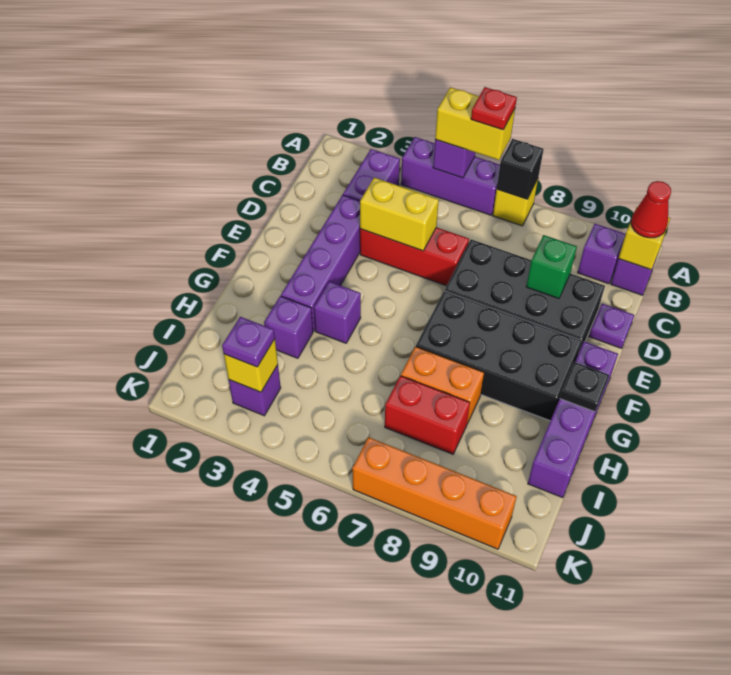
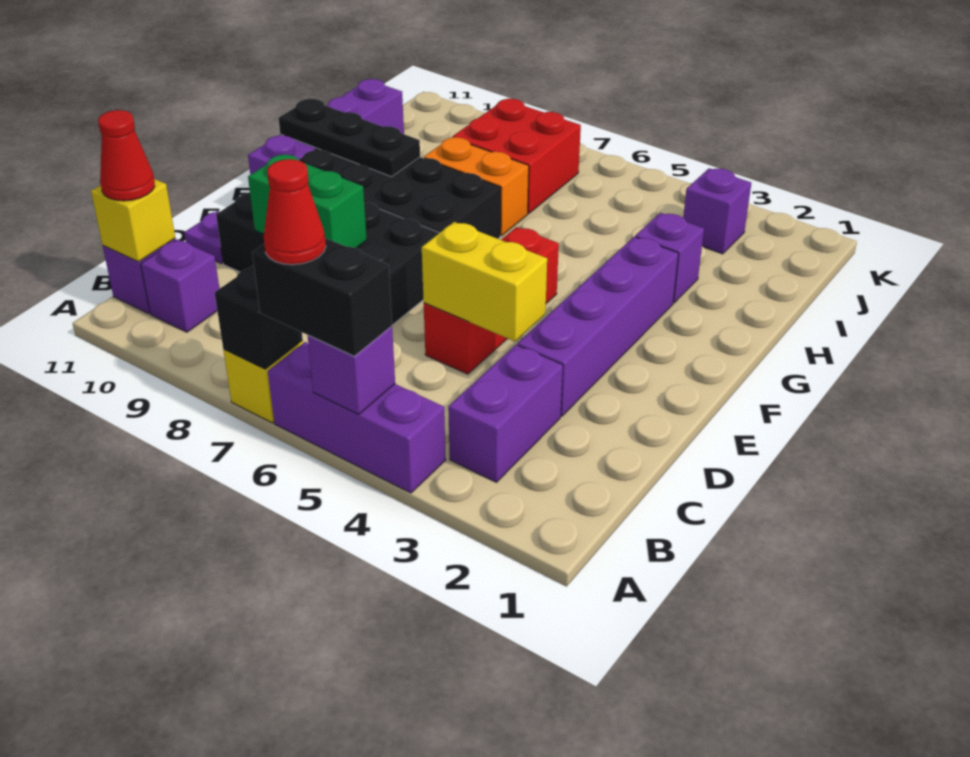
yellow brick A5:A6 level 3 -> black brick A5:A6 level 3
red plate A6 level 4 -> red cone A6 level 4
red brick D4:D6 level 1 -> red brick D5:F5 level 1
green brick D9 level 2 -> green brick D8:D9 level 2
purple brick G4 level 1 -> none
black plate G11 level 2 -> black plate G9:G11 level 2
red brick I7:I8 level 1 -> red brick I7:J8 level 1
yellow brick J3 level 2 -> none
purple plate J3 level 3 -> none
orange brick K7:K10 level 1 -> none

